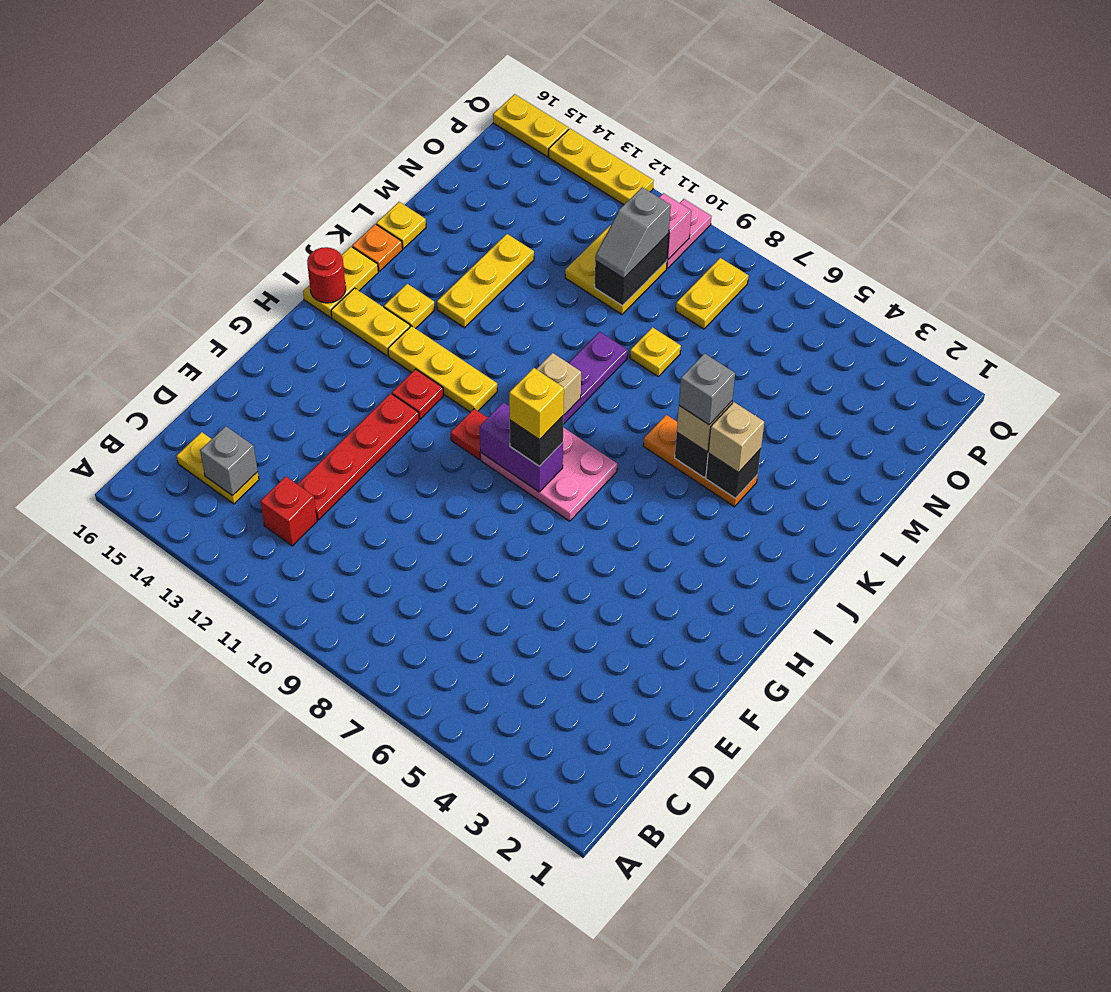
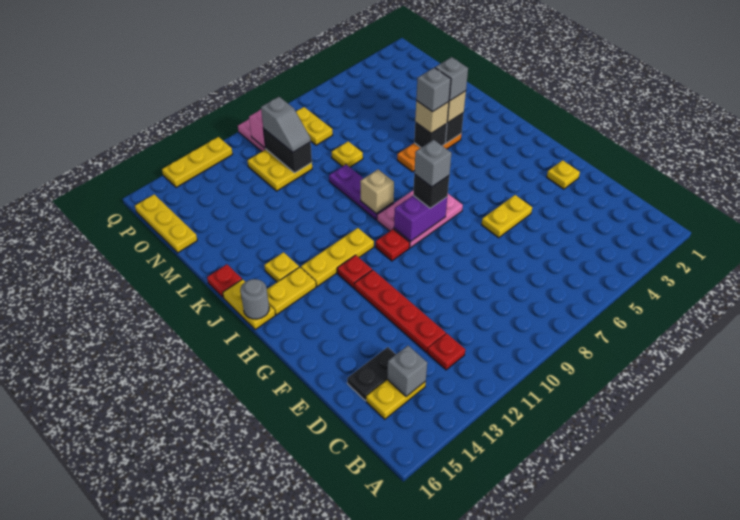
red brick C12 level 1 -> red plate C12 level 1
none -> black plate D14:D15 level 1
yellow brick H8 level 4 -> grey brick H8 level 4
red round brick I16 level 2 -> grey round brick I16 level 2
none -> grey brick K4 level 4
yellow plate K13:M13 level 1 -> yellow plate N16:P16 level 1
orange plate K16 level 1 -> red plate K16 level 1
yellow plate L16 level 1 -> yellow plate F2 level 1
yellow plate Q15:Q16 level 1 -> yellow plate F5:F6 level 1

